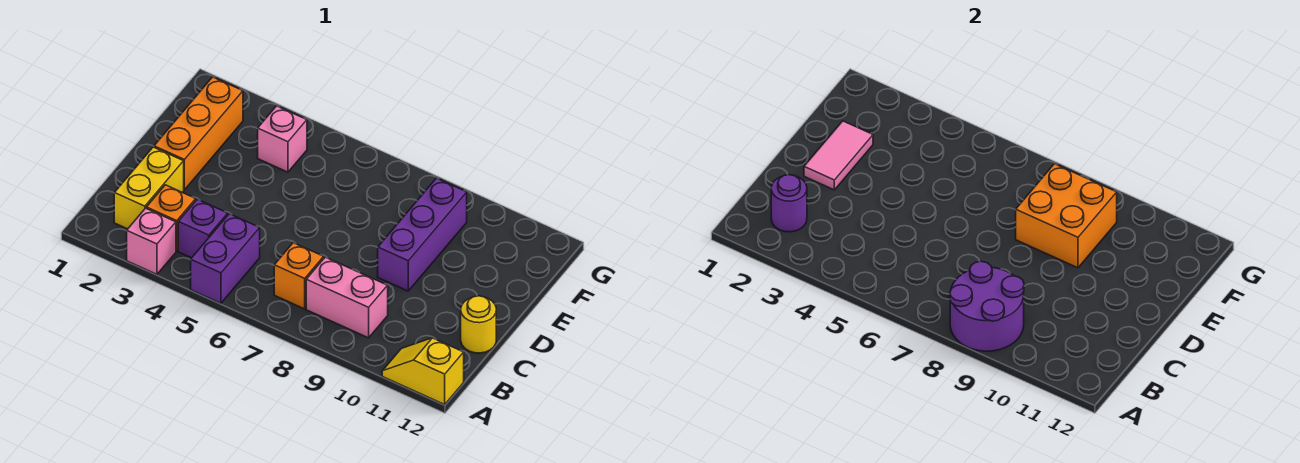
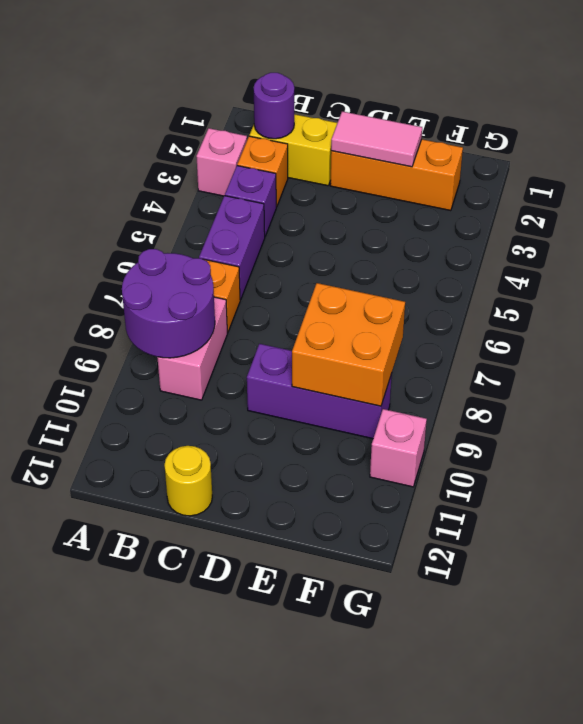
purple brick A5:B5 level 1 -> purple brick B5:B6 level 1
yellow slope A11:A12 level 1 top 12 -> none
pink brick F4 level 1 -> pink brick G10 level 1

